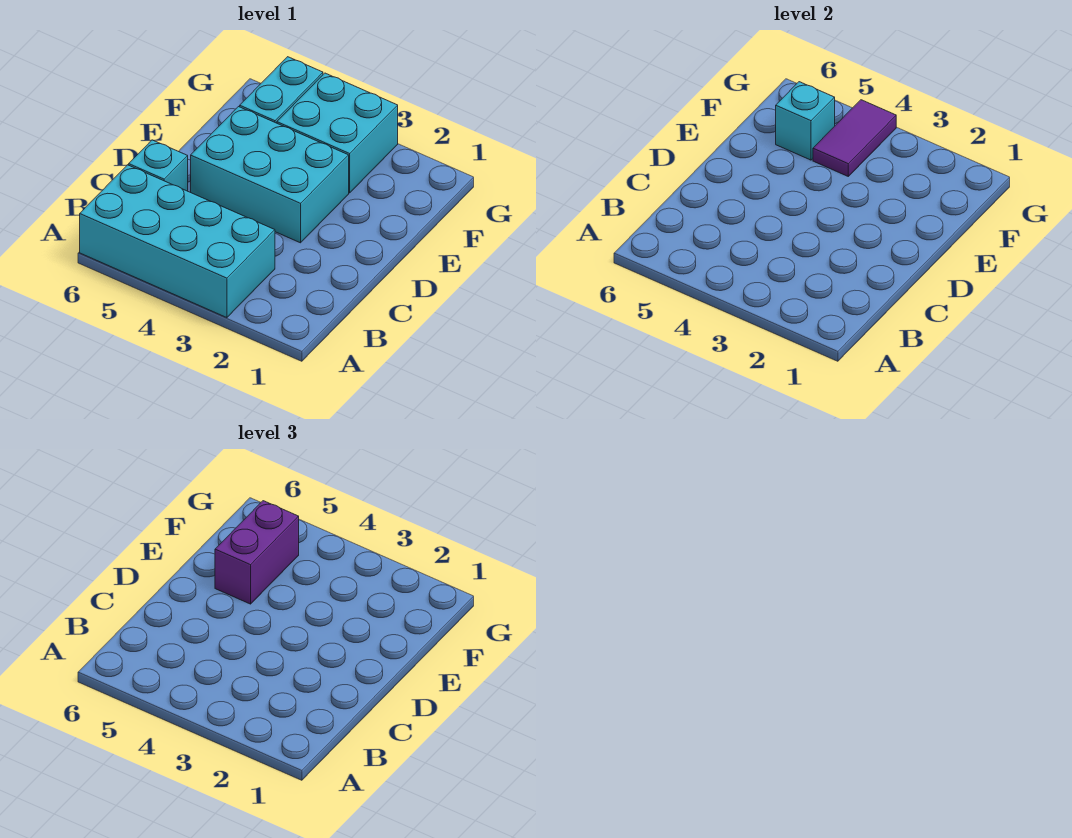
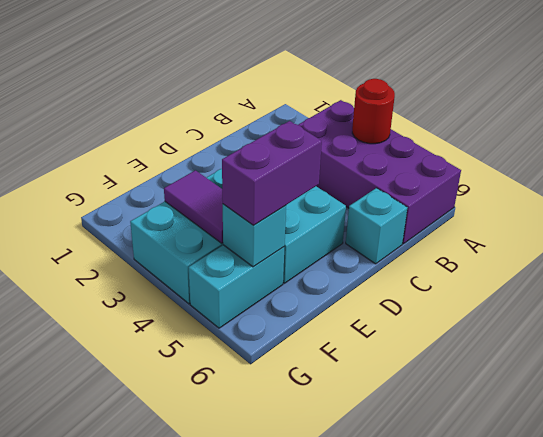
cyan brick A3:B6 level 1 -> purple brick A3:B6 level 1
none -> red round brick A4 level 2
purple tile F4:G4 level 2 -> purple tile F3:F4 level 2

